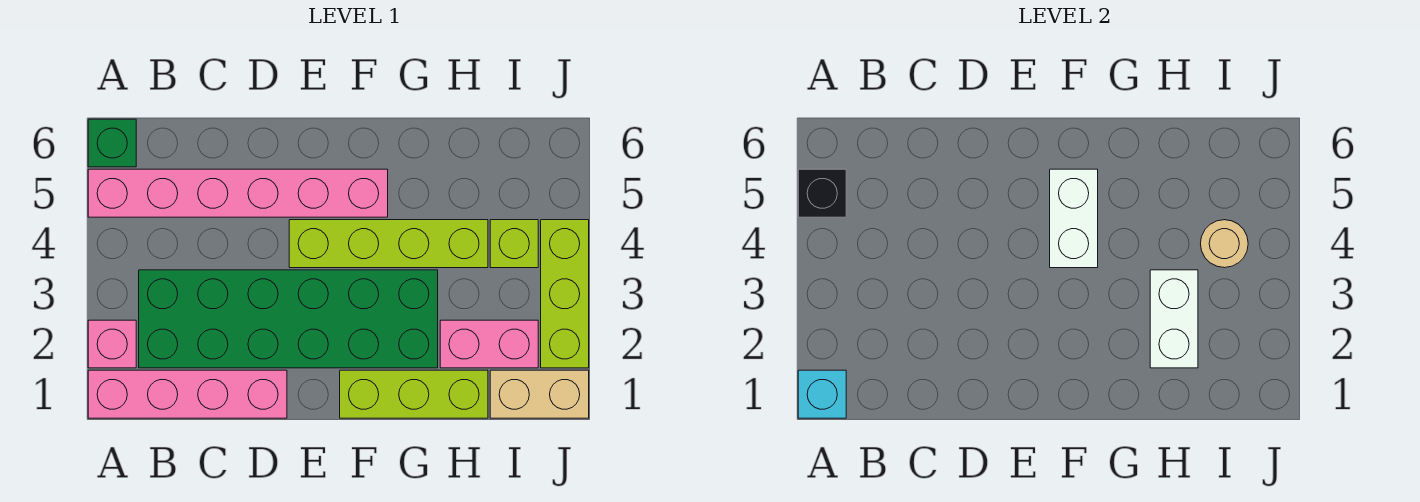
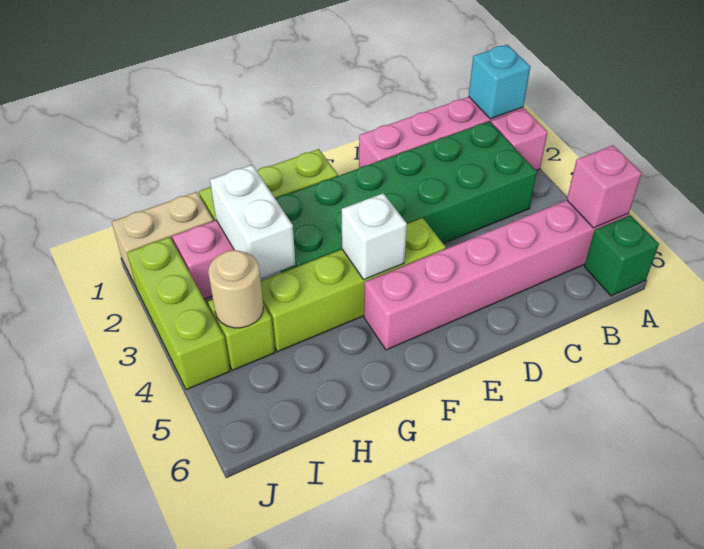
black brick A5 level 2 -> pink brick A5 level 2
white brick F4:F5 level 2 -> white brick F4 level 2

